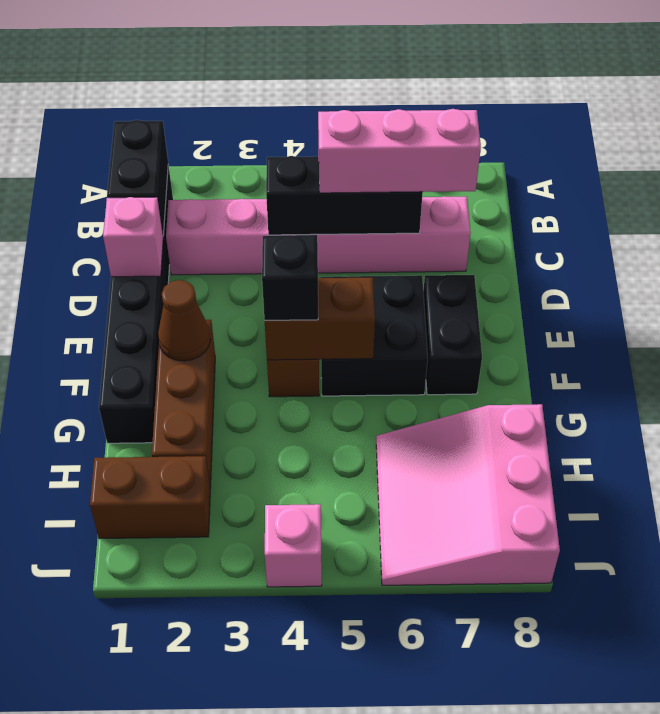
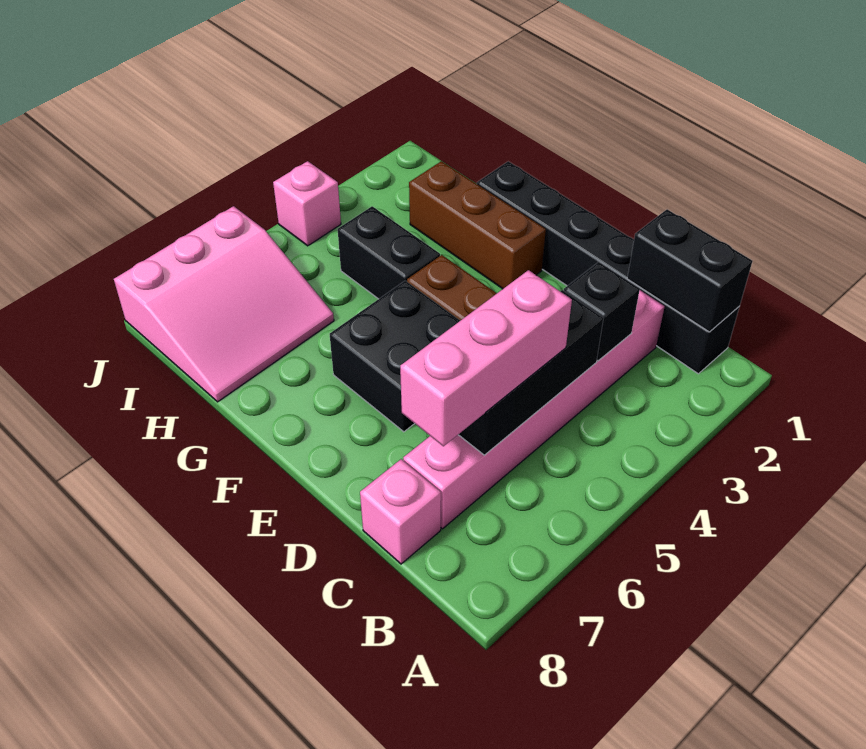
pink brick D1 level 2 -> pink brick C8 level 1
black brick E7:F7 level 1 -> black brick G4:H4 level 1
brown cone F2 level 2 -> none
brown brick F4:F5 level 2 -> none
black brick F4 level 3 -> black brick C3 level 2
pink slope H6:J8 level 1 top 8 -> pink slope H6:J8 level 1 top J
brown brick I1:I2 level 1 -> none

